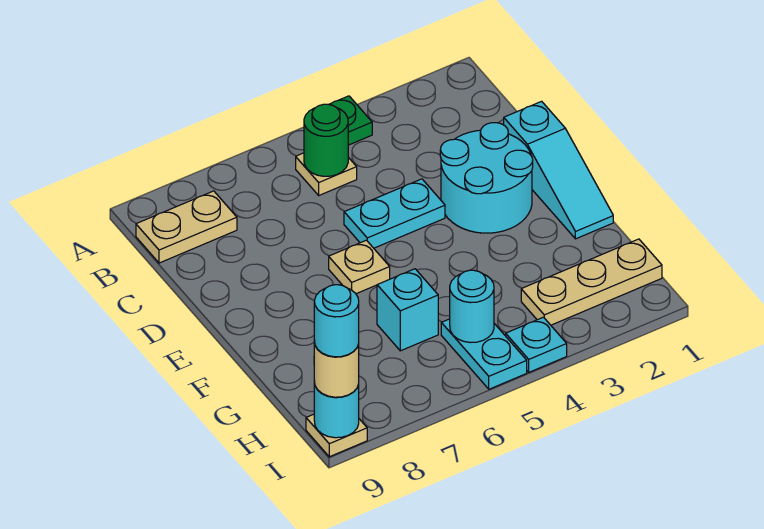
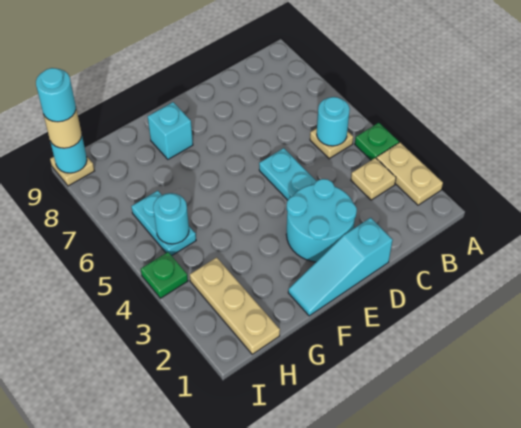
green round brick B5 level 2 -> cyan round brick B5 level 2
tan plate B8:B9 level 1 -> tan plate A2:A3 level 1
tan plate E6 level 1 -> tan plate B3 level 1
cyan brick G6 level 1 -> cyan brick F8 level 1
cyan plate H5:I5 level 1 -> cyan plate H5:H6 level 1
cyan plate I4 level 1 -> green plate I4 level 1

